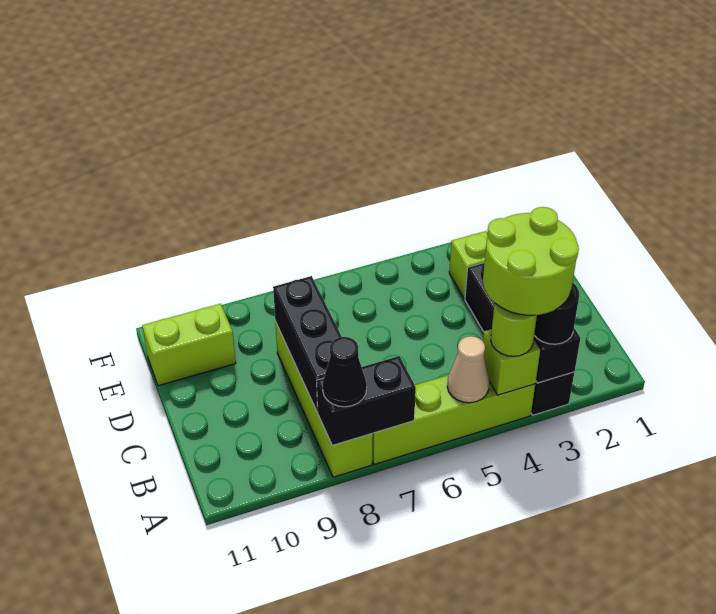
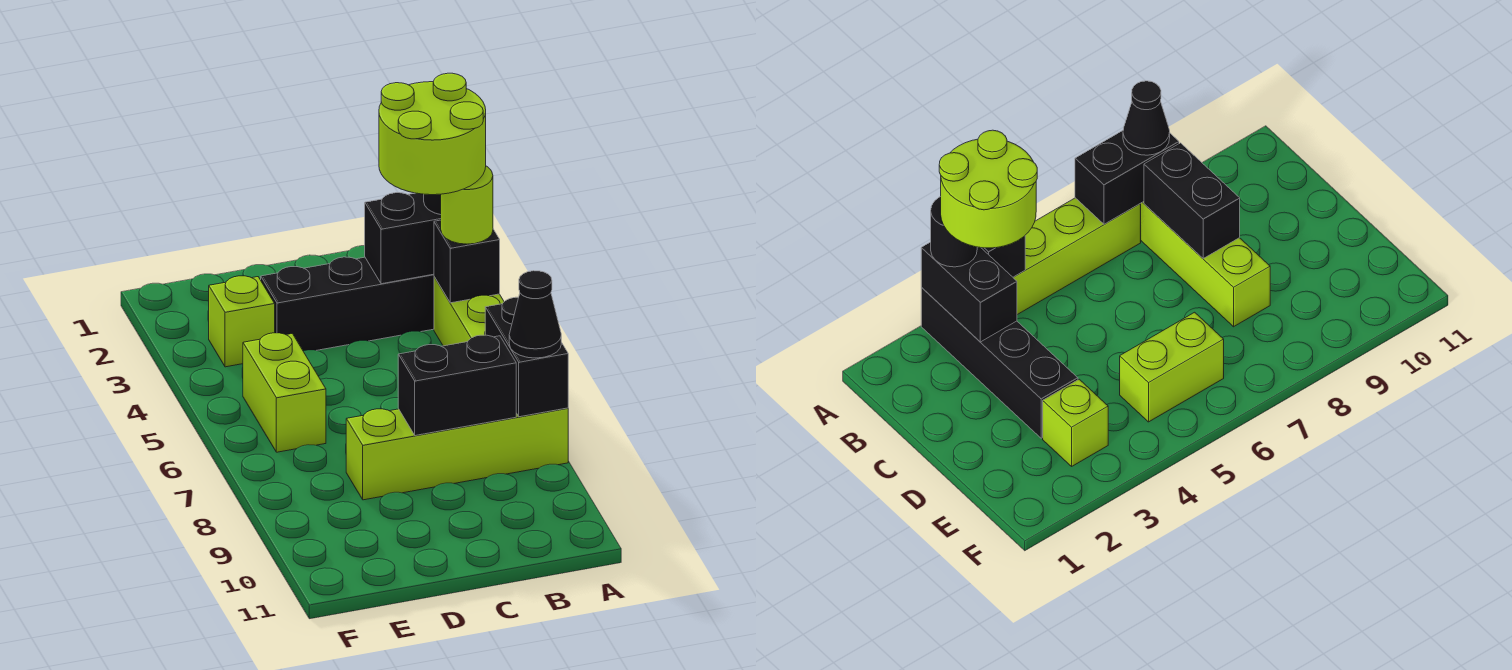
lime brick A4 level 2 -> black brick A4 level 2
tan cone A5 level 2 -> none
black brick B8:D8 level 2 -> black brick B8:C8 level 2
lime brick E10:E11 level 1 -> lime brick E5:E6 level 1

